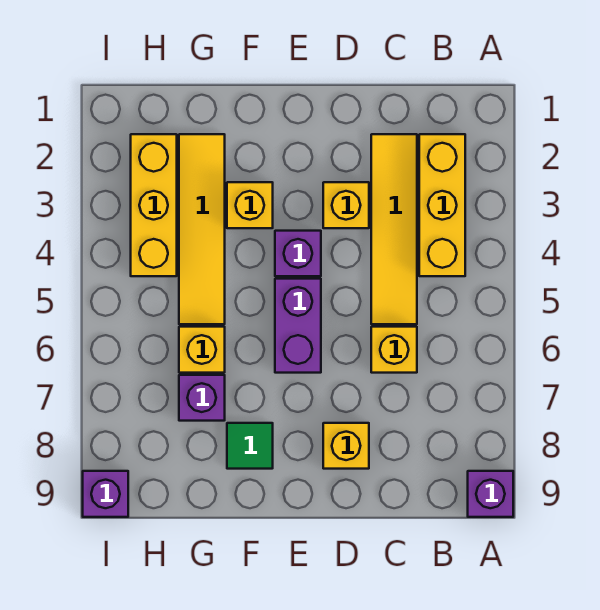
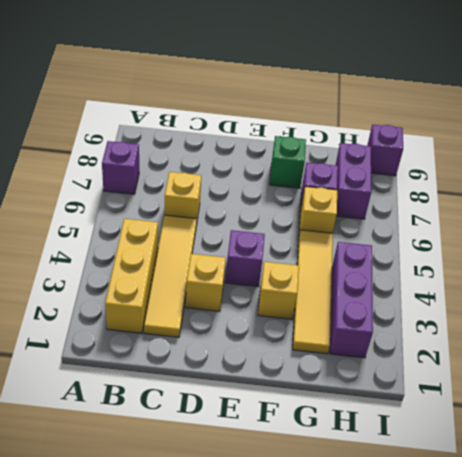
purple brick A9 level 1 -> purple brick A7 level 1
yellow brick D8 level 1 -> none
purple brick E5:E6 level 1 -> purple brick H7:H8 level 1
green tile F8 level 1 -> green brick F8 level 1
yellow brick H2:H4 level 1 -> purple brick H2:H4 level 1

